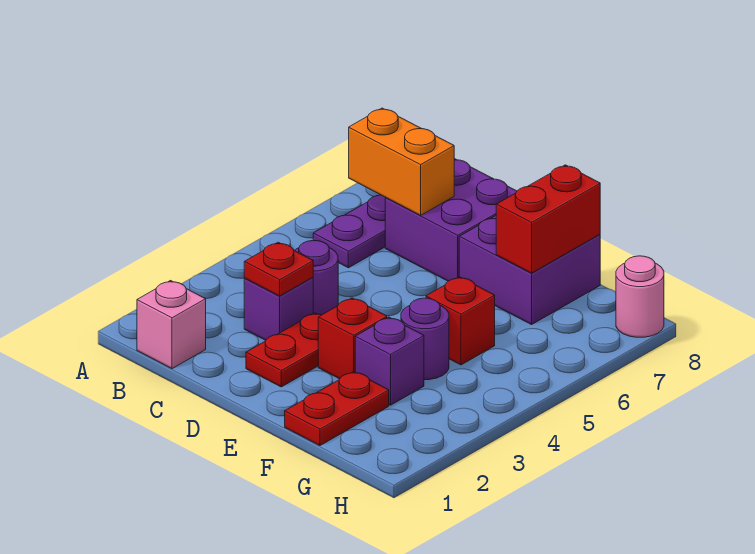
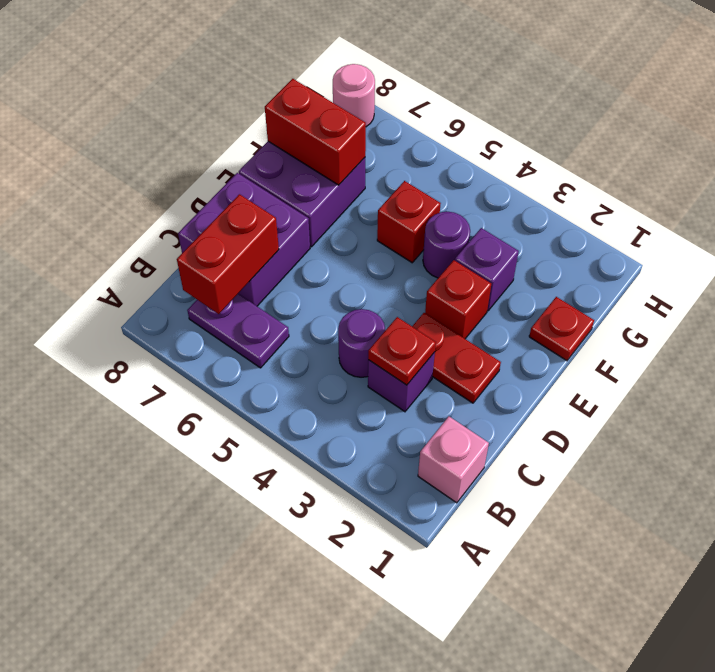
orange brick B7:C7 level 2 -> red brick B7:C7 level 2
red plate F1:F2 level 1 -> red plate F1 level 1

